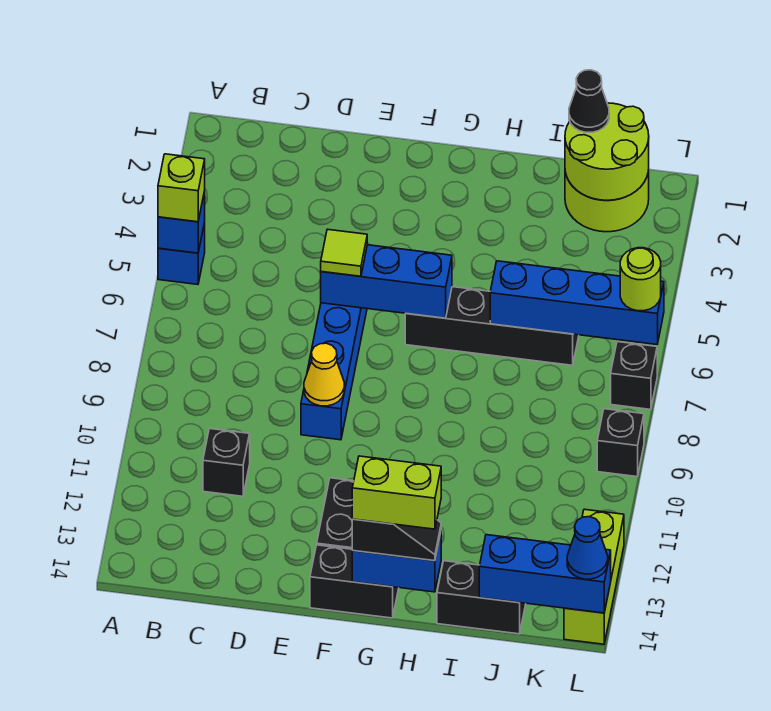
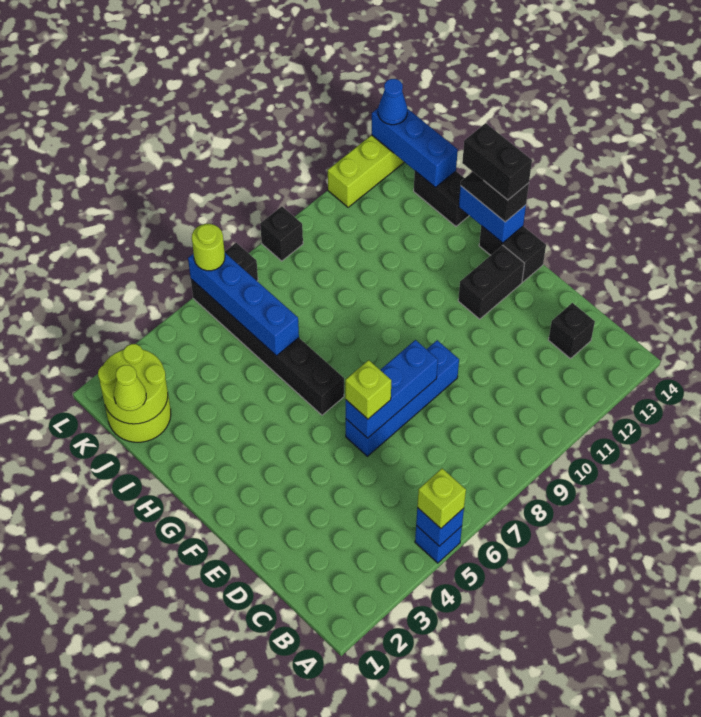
black brick C11 level 1 -> black brick C13 level 1
blue brick E6:G6 level 2 -> blue brick E6:E8 level 2
lime tile E6 level 3 -> lime brick E6 level 3
yellow cone E9 level 2 -> none
black brick G6:J6 level 1 -> black brick G6:L6 level 1
lime brick G14:H14 level 4 -> black brick G14:H14 level 4
black cone J1 level 3 -> lime cone J1 level 3

